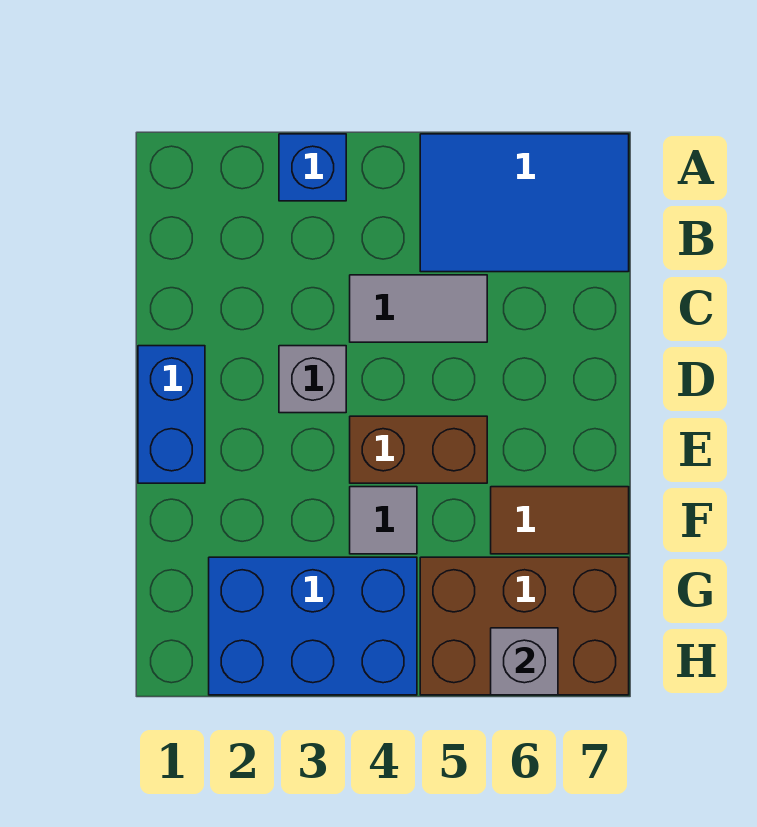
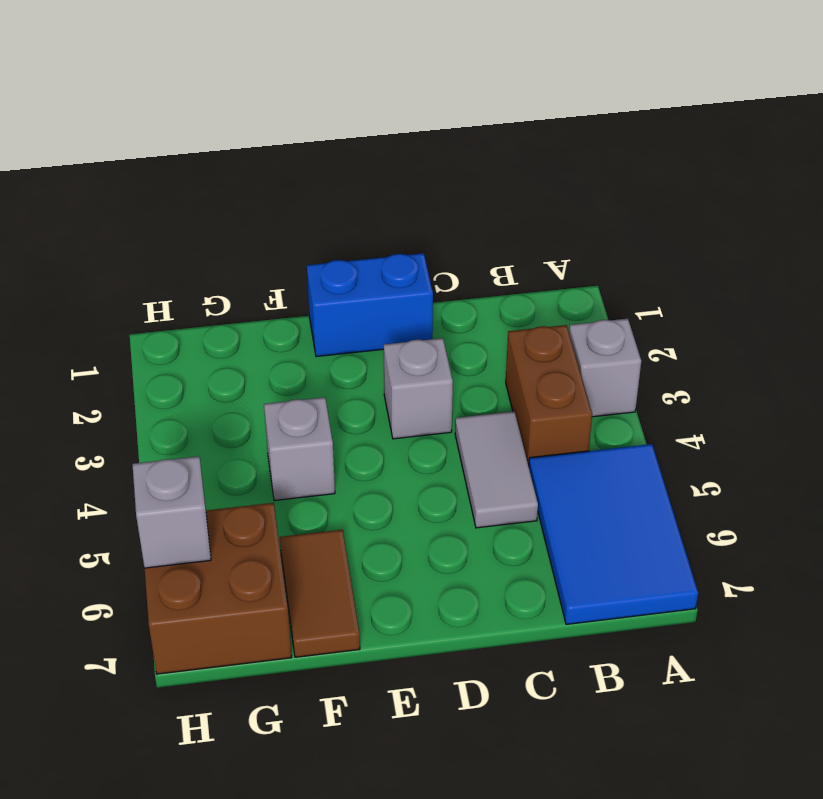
blue brick A3 level 1 -> grey brick A3 level 1
brown brick E4:E5 level 1 -> brown brick B3:B4 level 1
grey tile F4 level 1 -> grey brick F4 level 1
blue brick G2:H4 level 1 -> none
brown brick G5:H7 level 1 -> brown brick G6:H7 level 1

